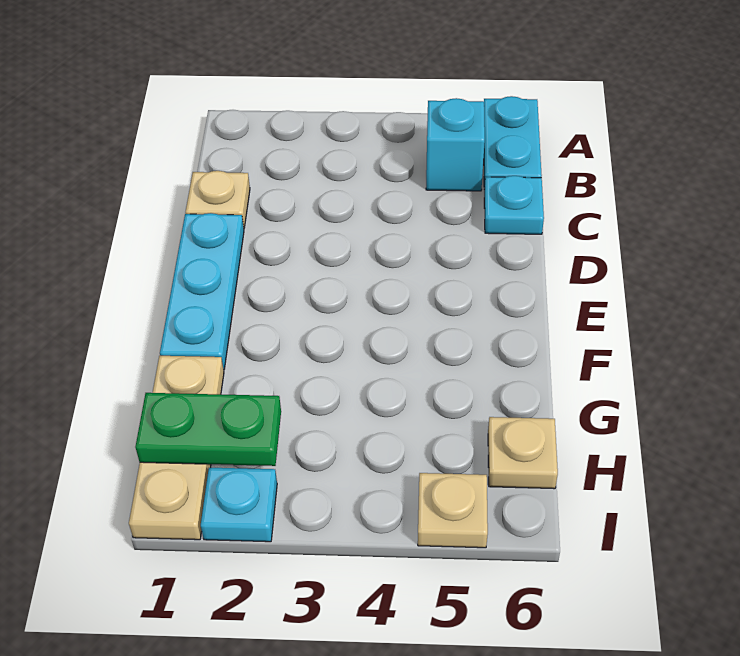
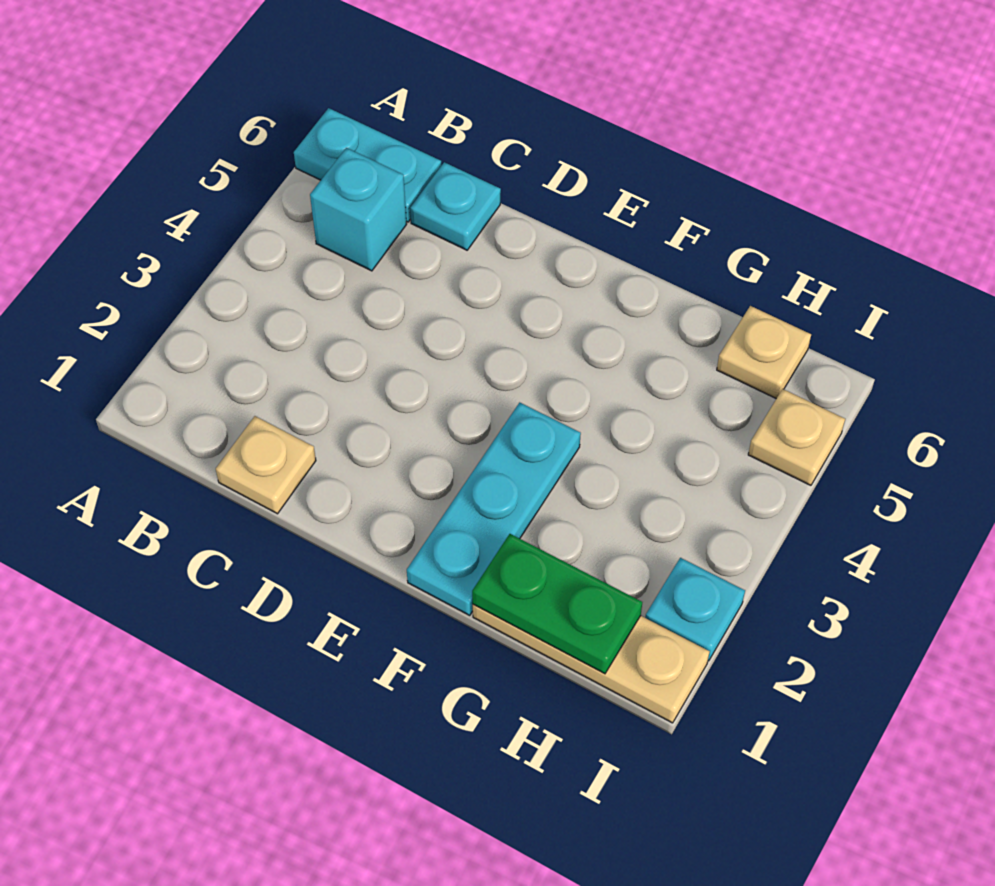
cyan plate D1:F1 level 1 -> cyan plate F1:F3 level 1
green plate H1:H2 level 2 -> green plate G1:H1 level 2

